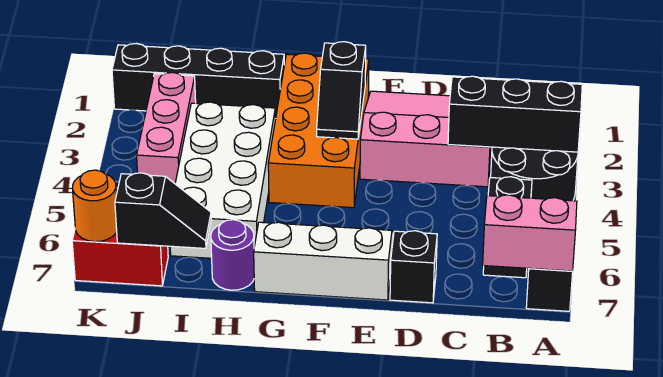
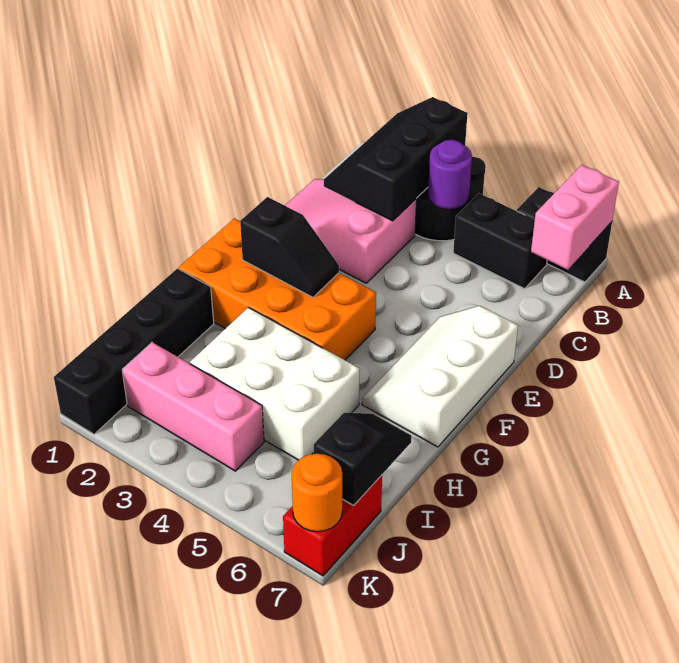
pink slope C1:E3 level 1 top 3 -> pink slope C1:D3 level 1 top 3
black brick D7 level 1 -> none
white brick H3:I6 level 1 -> white brick H3:I5 level 1
purple round brick H7 level 1 -> purple round brick B4 level 2

